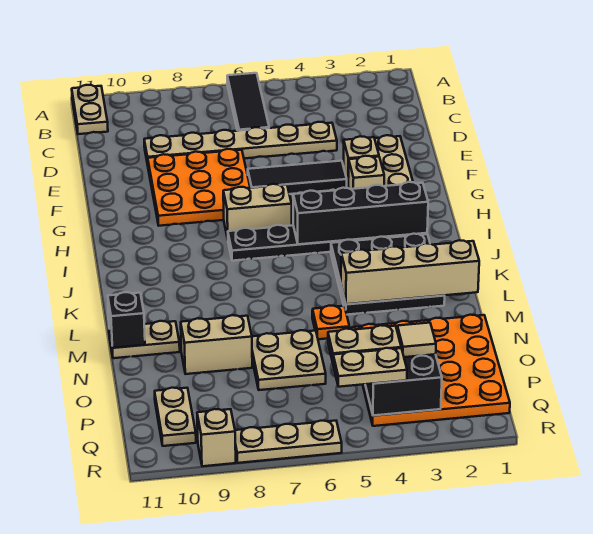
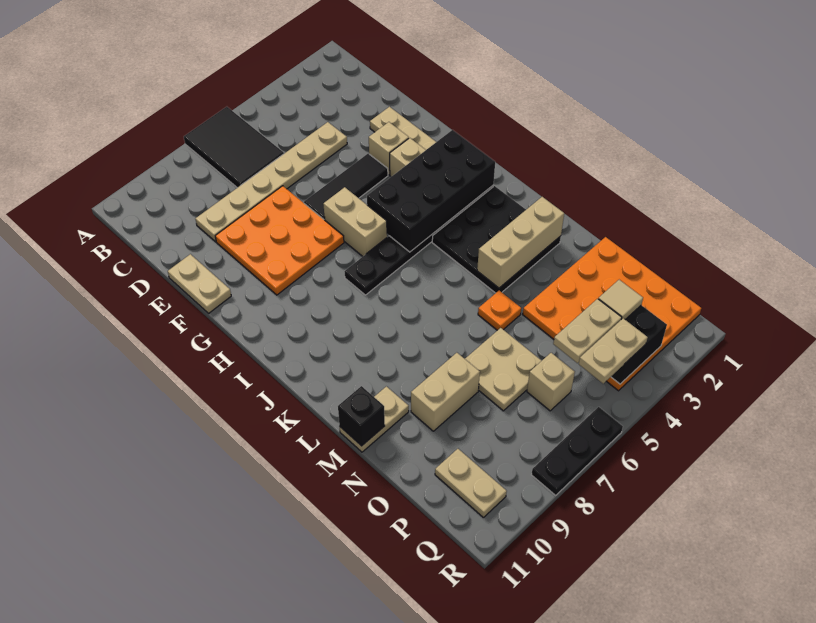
black tile A6:C6 level 1 -> black tile A6:C7 level 1
tan plate A11:B11 level 1 -> tan plate E11:F11 level 1
tan brick H6:H7 level 1 -> tan brick G6:H6 level 1
black brick I2:I5 level 2 -> black brick H2:I5 level 2
tan brick L1:L4 level 2 -> tan brick L2:L4 level 2
tan plate R6:R8 level 1 -> black plate R6:R8 level 1
tan brick R9 level 1 -> tan brick P6 level 1

